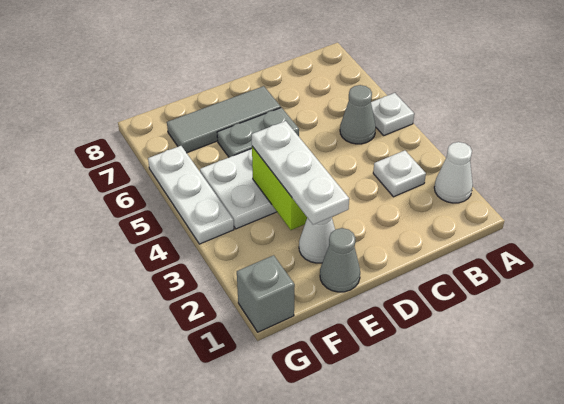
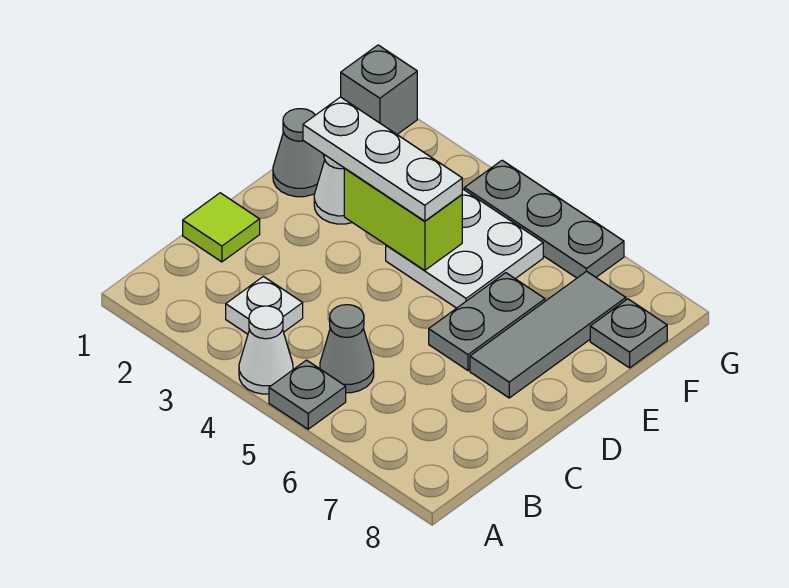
white cone A2 level 1 -> white cone A4 level 1
white plate A5 level 1 -> grey plate A5 level 1
none -> lime tile C1 level 1
none -> grey plate F8 level 1
white plate G4:G6 level 1 -> grey plate G4:G6 level 1

